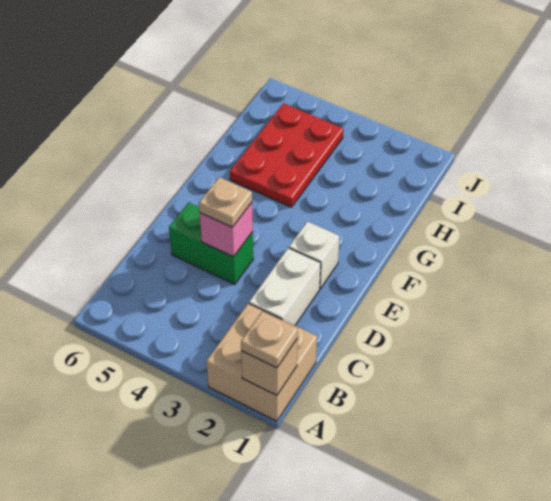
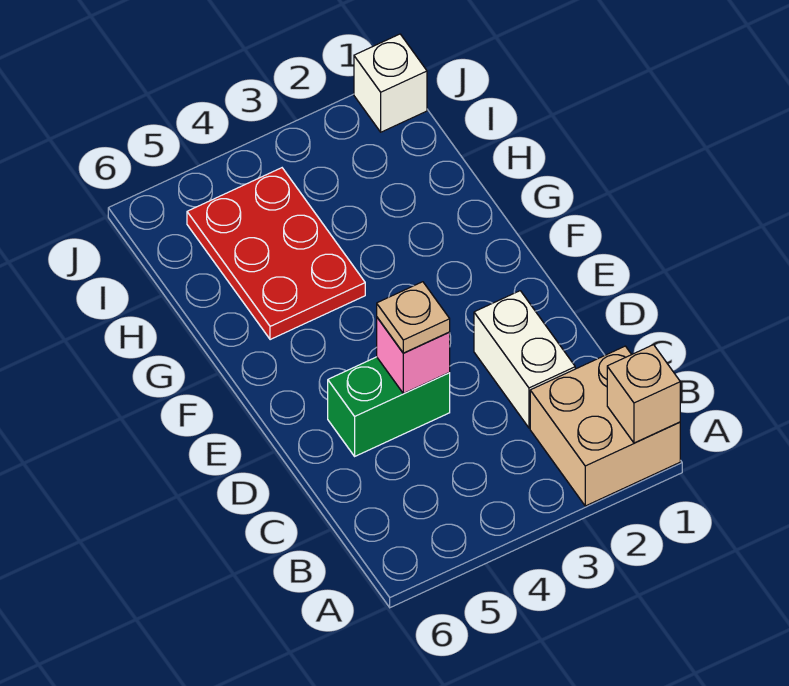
tan plate A1 level 3 -> none
white brick E2 level 1 -> white brick J1 level 1

